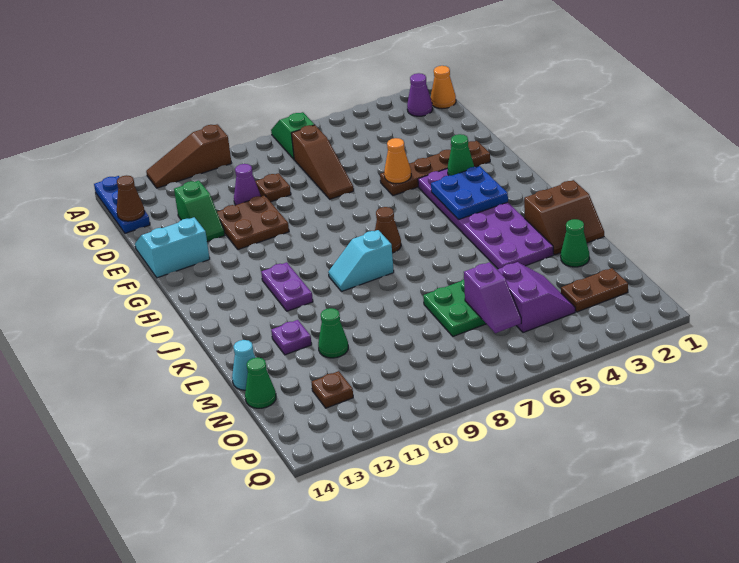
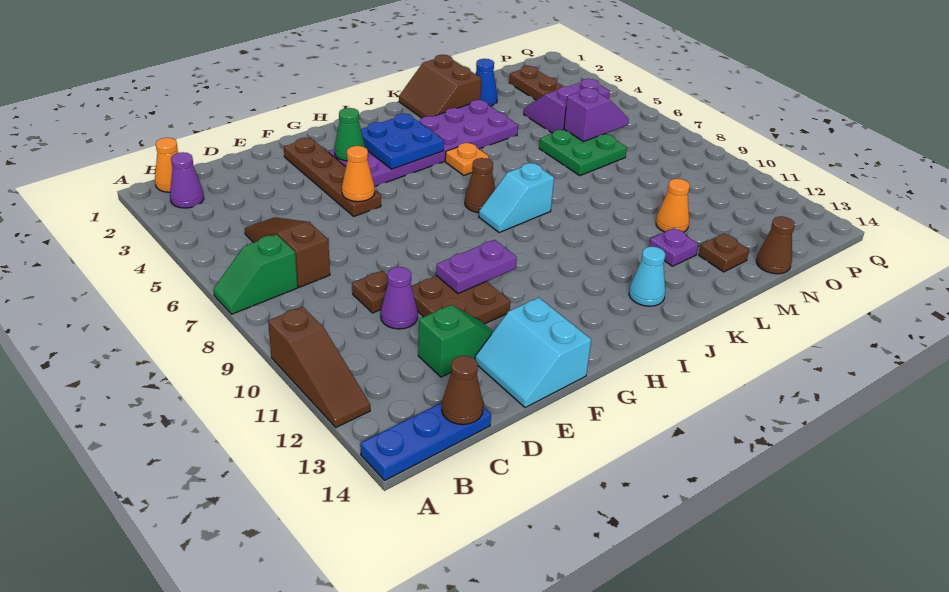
brown slope C7:E7 level 1 top C -> brown slope C5:C7 level 1 top 7
purple plate I11:J11 level 1 -> purple plate F10:G10 level 2
none -> orange plate J5 level 1
cyan slope J8:J9 level 1 top 8 -> cyan slope I8:J8 level 1 top J
brown slope K1:L2 level 1 top K -> brown slope K1:L2 level 1 top L
green cone M2 level 1 -> blue cone M2 level 1
green cone M11 level 1 -> orange cone M11 level 1
cyan cone M14 level 1 -> cyan cone J13 level 1
green cone N14 level 1 -> brown cone N14 level 1
brown plate O12 level 1 -> brown plate M13 level 1

